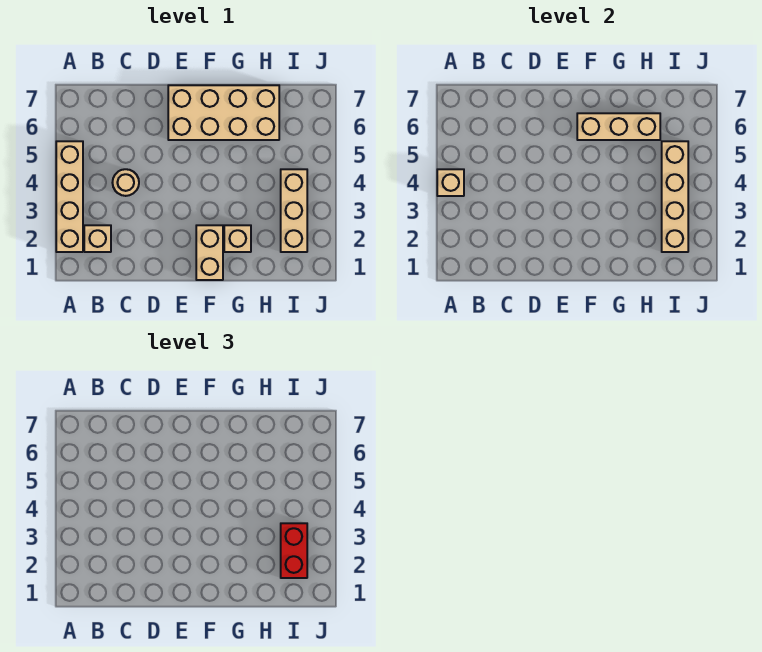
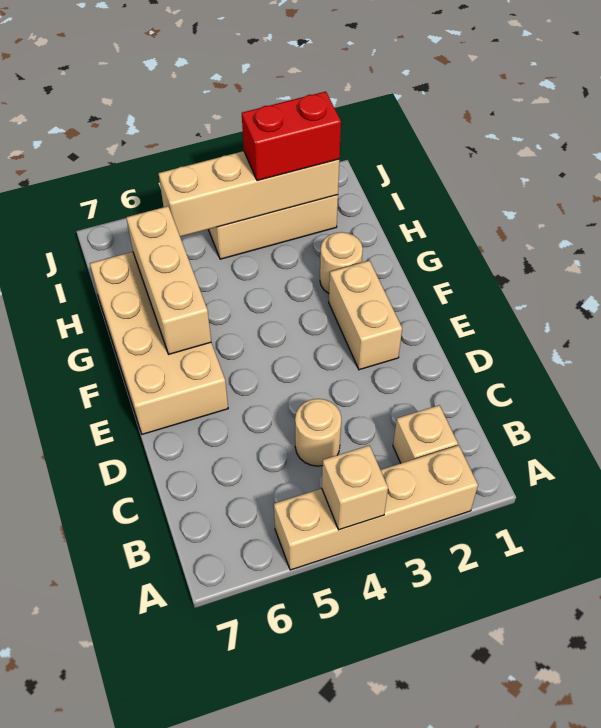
tan brick F1:F2 level 1 -> tan brick E2:F2 level 1
tan brick G2 level 1 -> tan round brick G2 level 1

